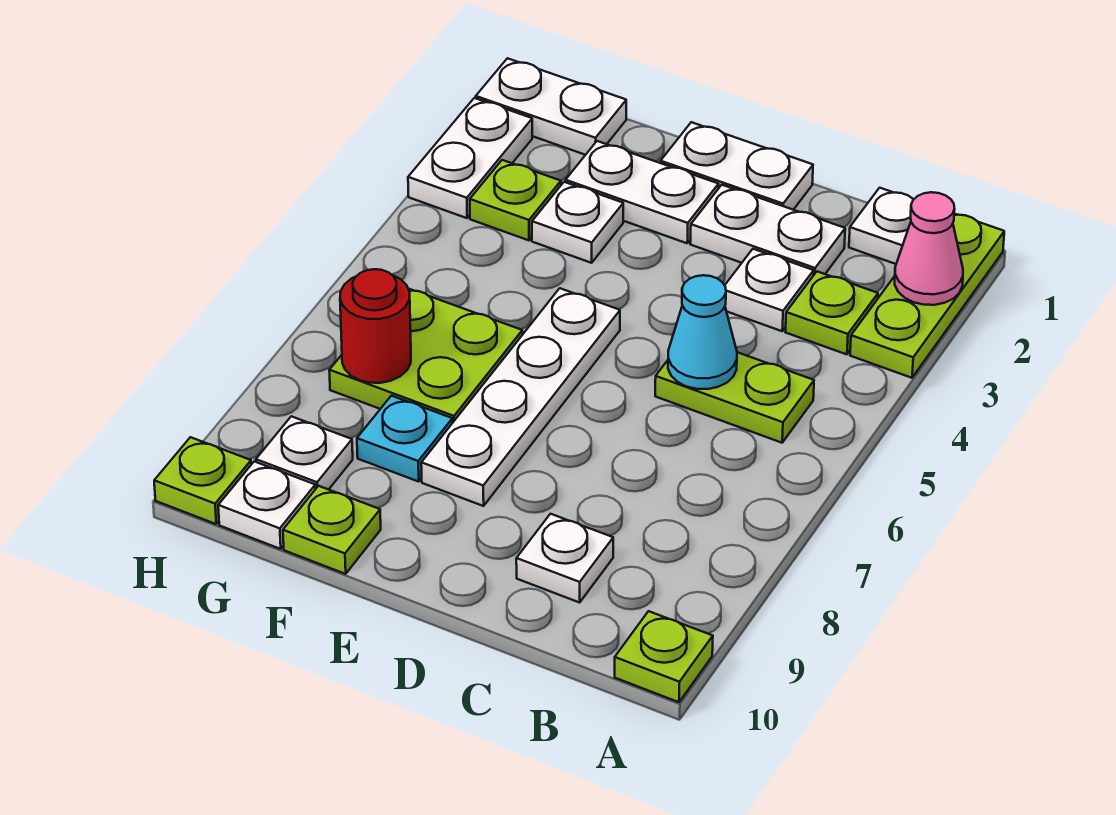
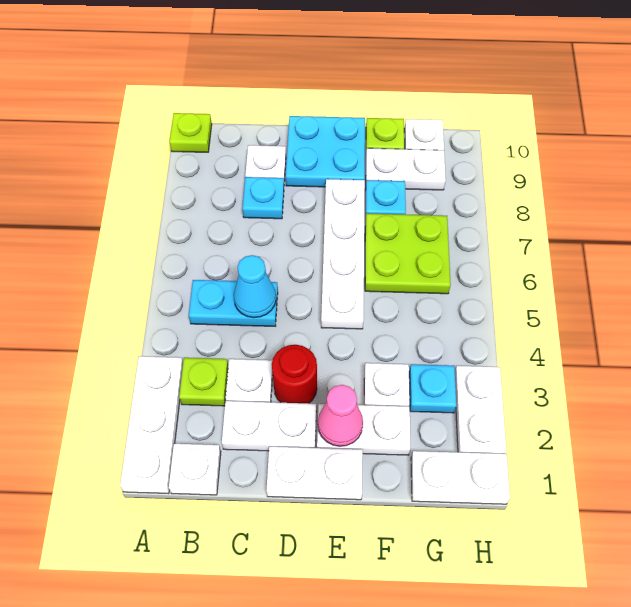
lime plate A1:A3 level 1 -> white plate A1:A3 level 1
pink cone A2 level 2 -> pink cone E2 level 2
lime plate B5:C5 level 1 -> cyan plate B5:C5 level 1
none -> cyan plate C8 level 1
none -> cyan plate D9:E10 level 1
lime plate G3 level 1 -> cyan plate G3 level 1
red round brick G7 level 2 -> red round brick D3 level 1
white plate G9 level 1 -> white plate F9:G9 level 1
lime plate H10 level 1 -> none

